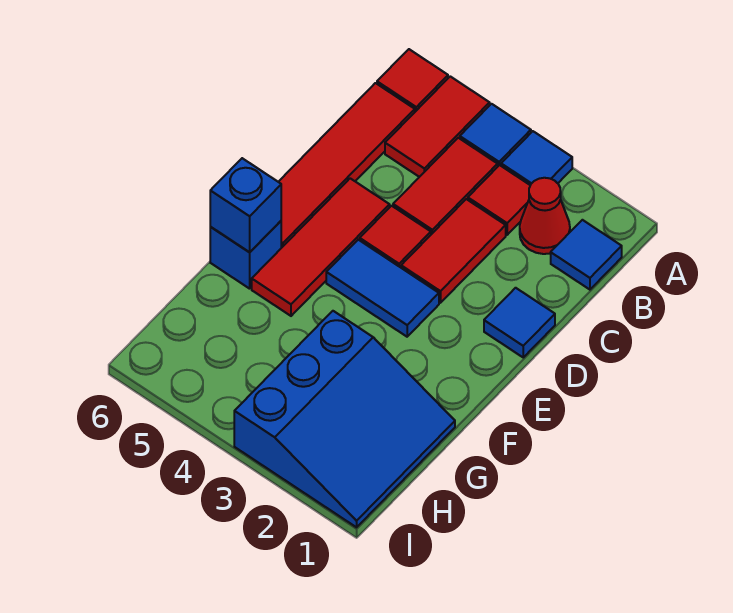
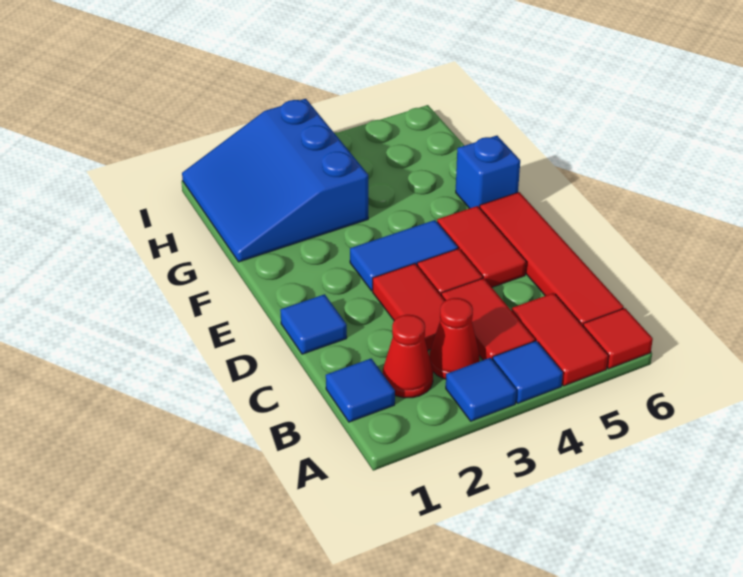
red tile B3 level 1 -> red cone B3 level 1
red tile D5:F5 level 1 -> red tile D5:E5 level 1
blue brick F6 level 2 -> none

